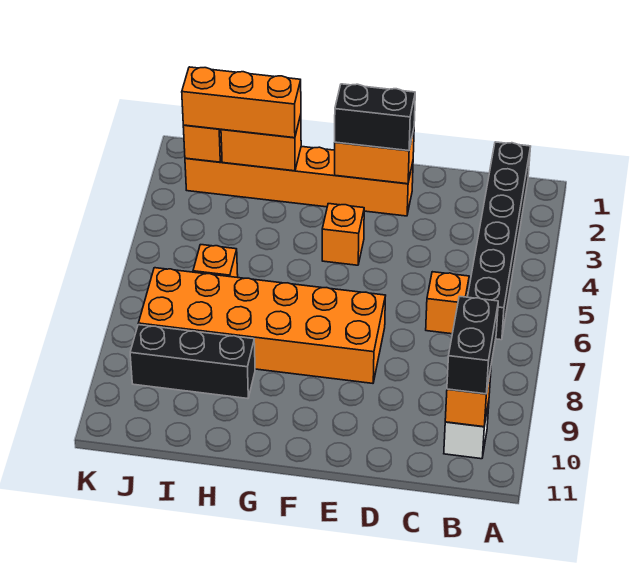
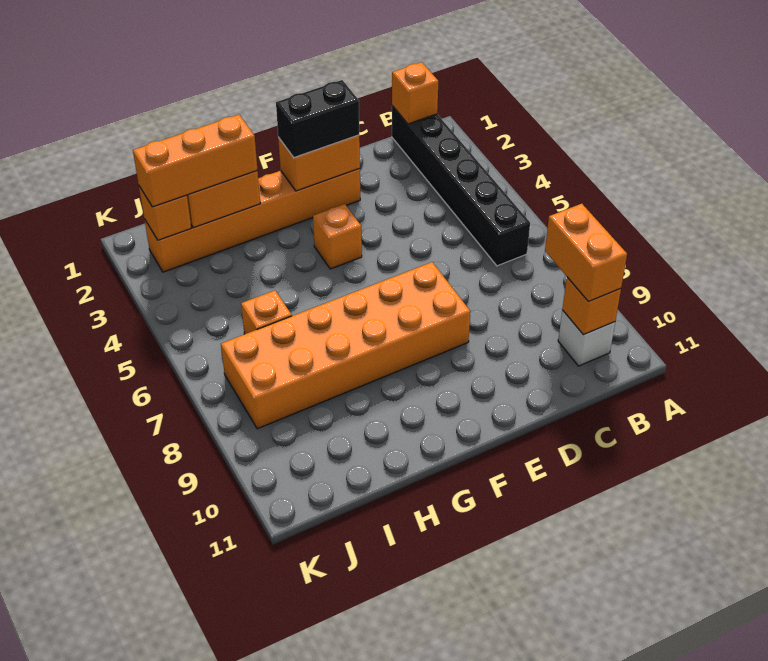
black brick B9:B10 level 3 -> orange brick B9:B10 level 3
orange brick C6 level 1 -> orange brick B1 level 2
black brick H9:J9 level 1 -> none

